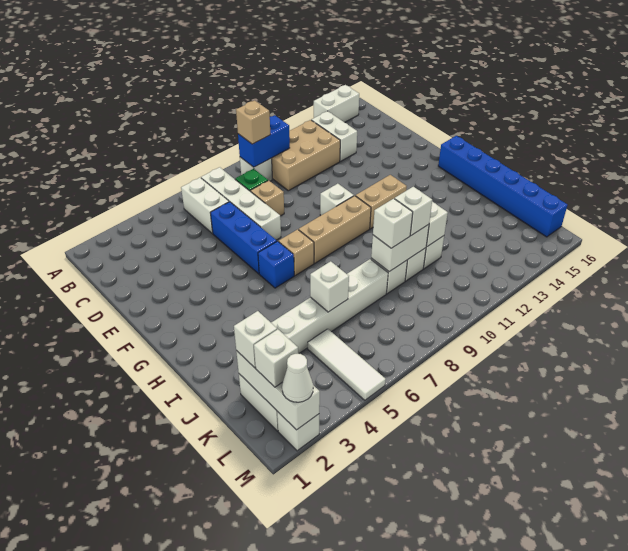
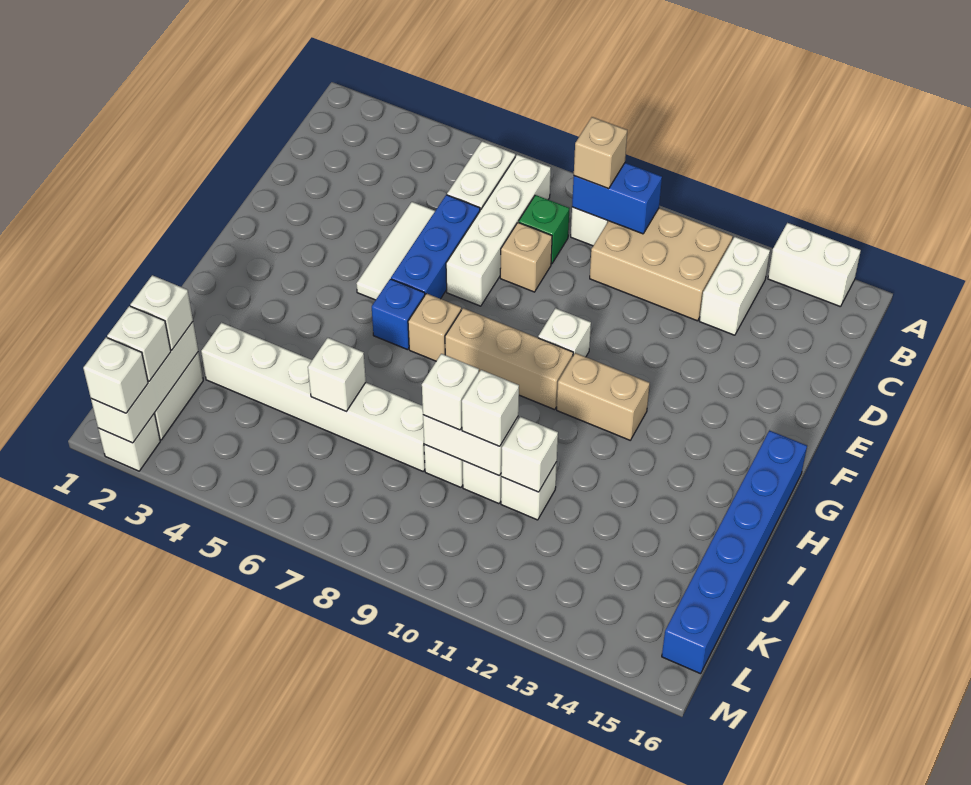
white tile K5:M5 level 1 -> white tile D5:F5 level 1
white cone M2 level 3 -> white brick M2 level 3

